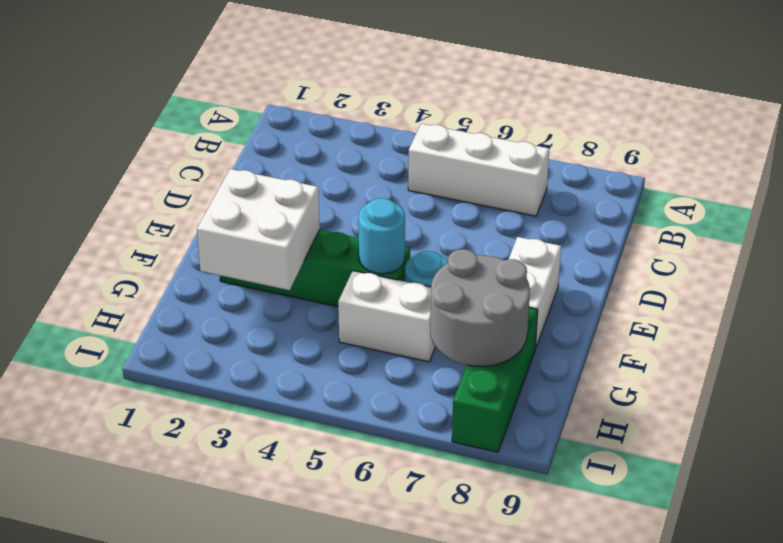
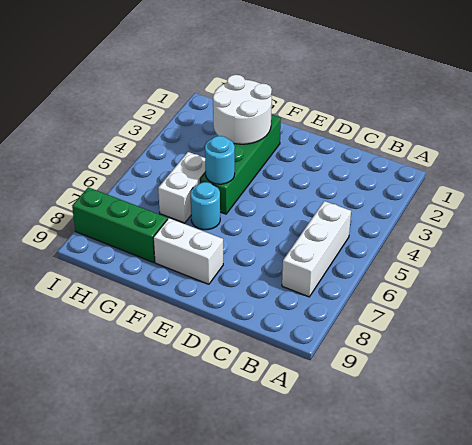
white brick F2:G3 level 2 -> white round brick F2:G3 level 2
grey round brick G7:H8 level 2 -> none

